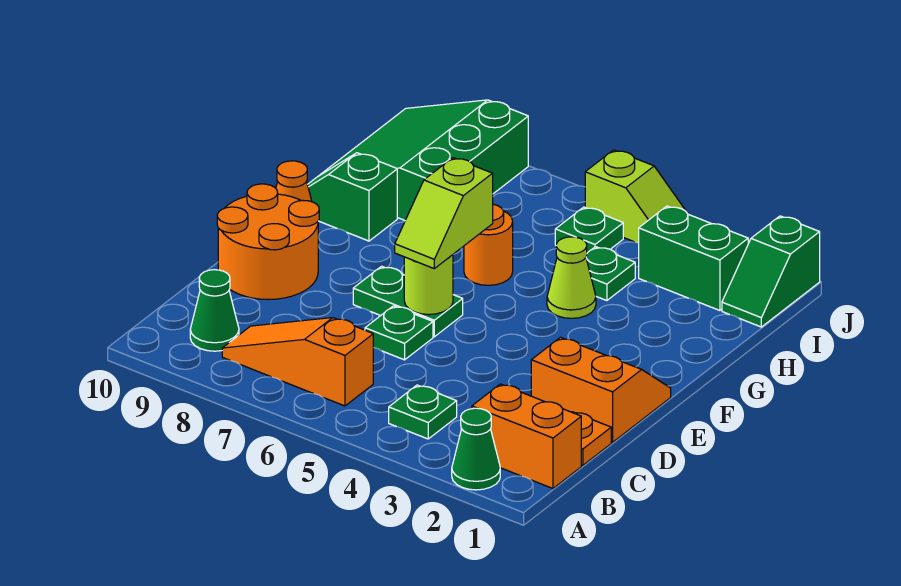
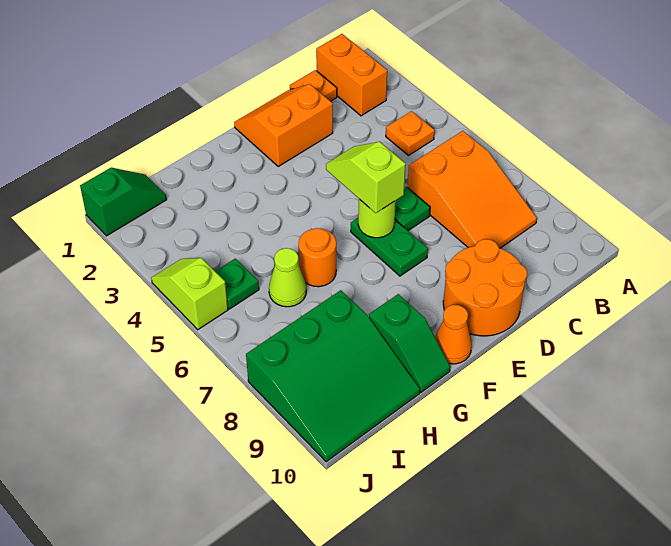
green cone A2 level 1 -> none
green plate B4 level 1 -> orange plate B4 level 1
orange slope B6:B8 level 1 top 6 -> orange slope B6:C8 level 1 top 6
green cone B9 level 1 -> none
orange slope D1:E2 level 1 top D -> orange slope D1:E2 level 1 top 2
lime slope E6:F6 level 3 top F -> lime slope E5:E6 level 3 top 6
lime cone G4 level 1 -> lime cone H6 level 1
green plate H4 level 1 -> none
green brick I2:I3 level 1 -> none

